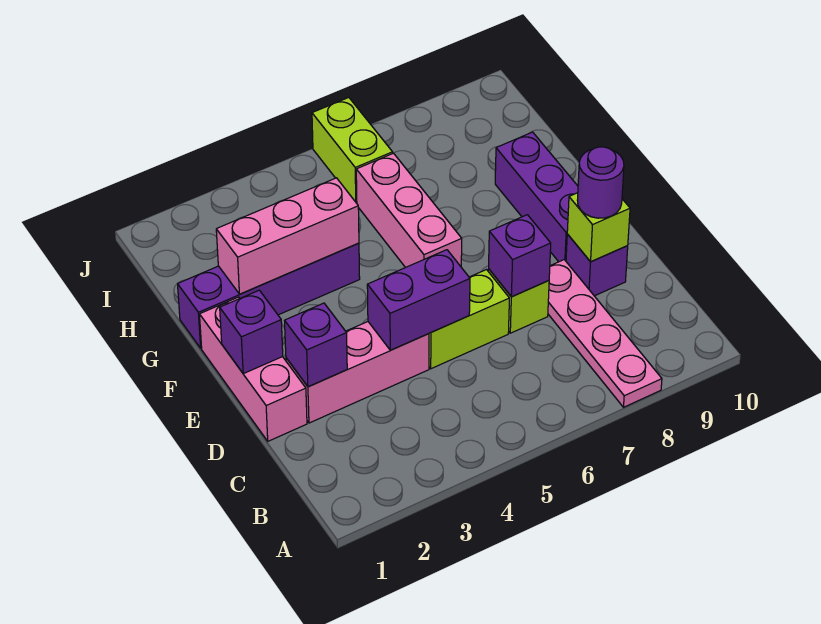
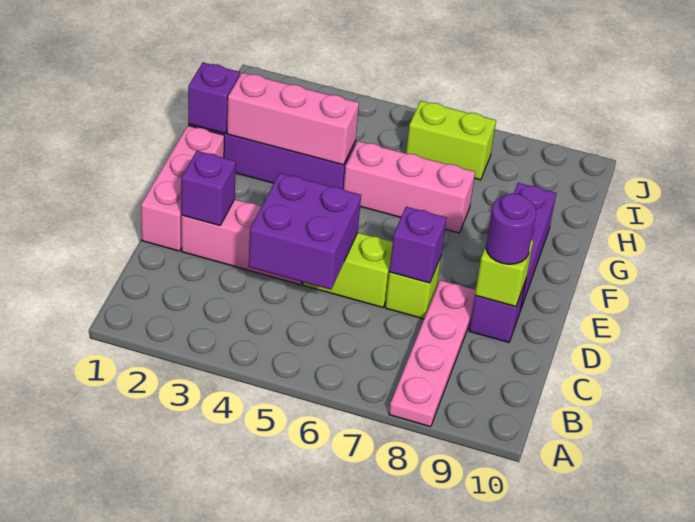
purple brick D4:D5 level 2 -> purple brick C4:D5 level 2
purple brick E1 level 2 -> purple brick G1 level 2
pink brick F6:H6 level 1 -> pink brick G5:G7 level 1
lime brick I6:J6 level 1 -> lime brick I6:I7 level 1

